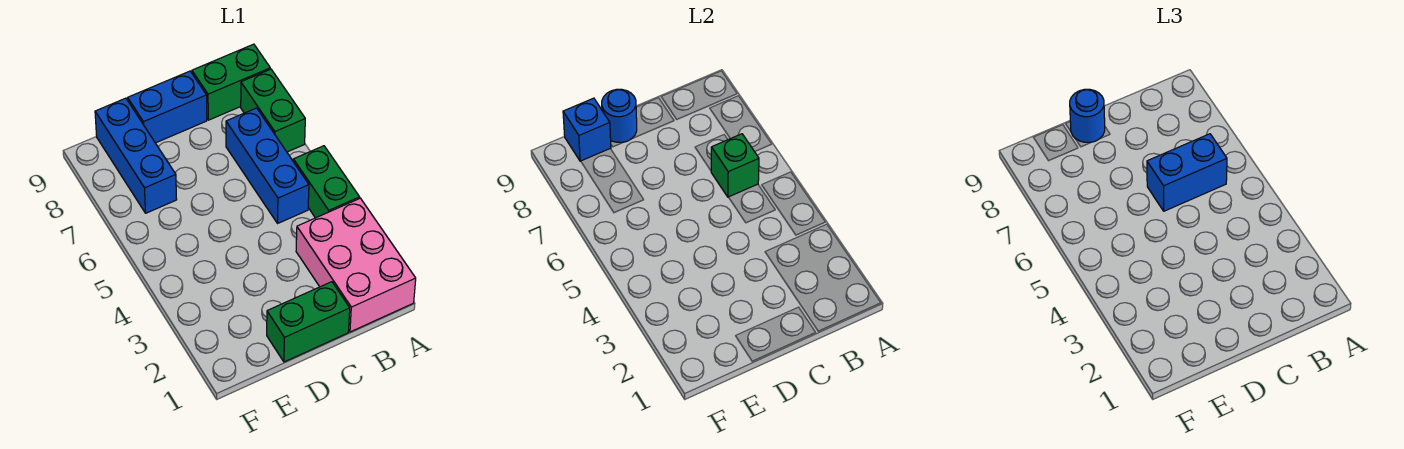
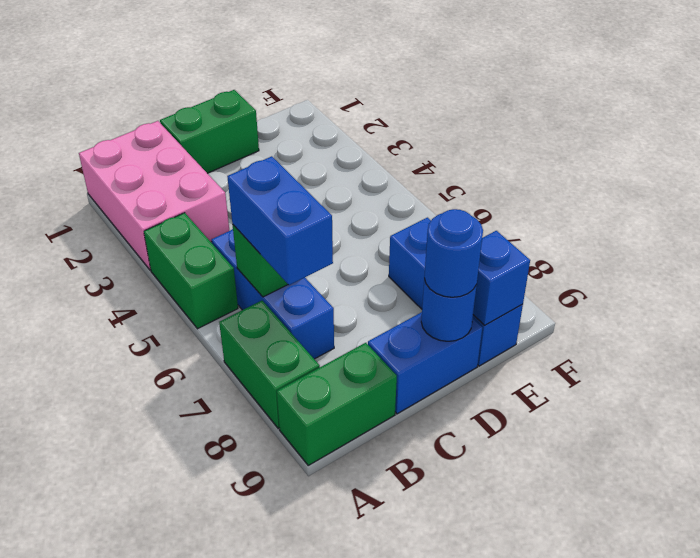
blue brick B6:C6 level 3 -> blue brick B6:B7 level 3

